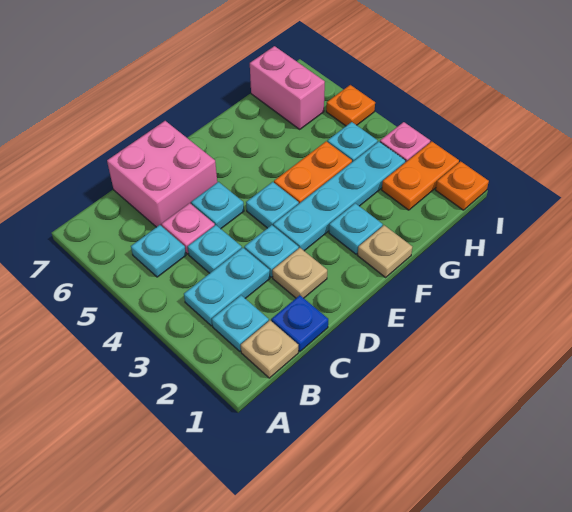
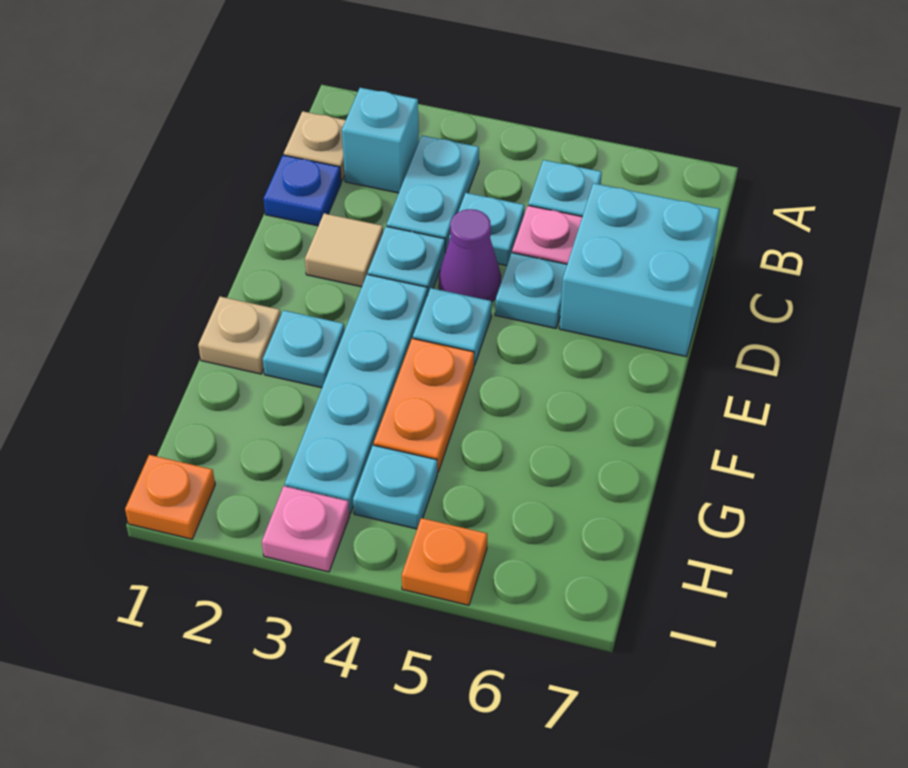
cyan plate B2 level 1 -> cyan brick B2 level 1
pink brick C6:D7 level 1 -> cyan brick C6:D7 level 1
tan plate D2 level 1 -> tan tile D2 level 1
none -> purple cone D4 level 1
orange plate H2:I2 level 1 -> none
pink brick H6:H7 level 1 -> none

